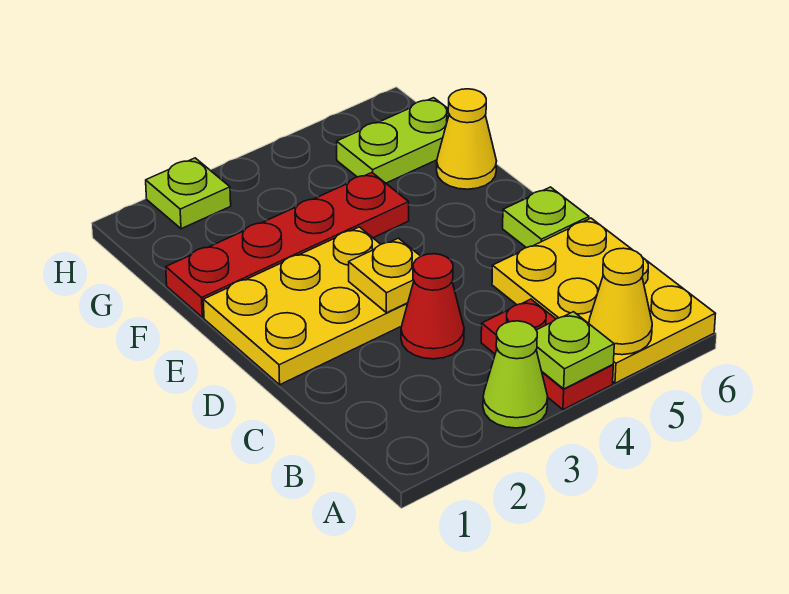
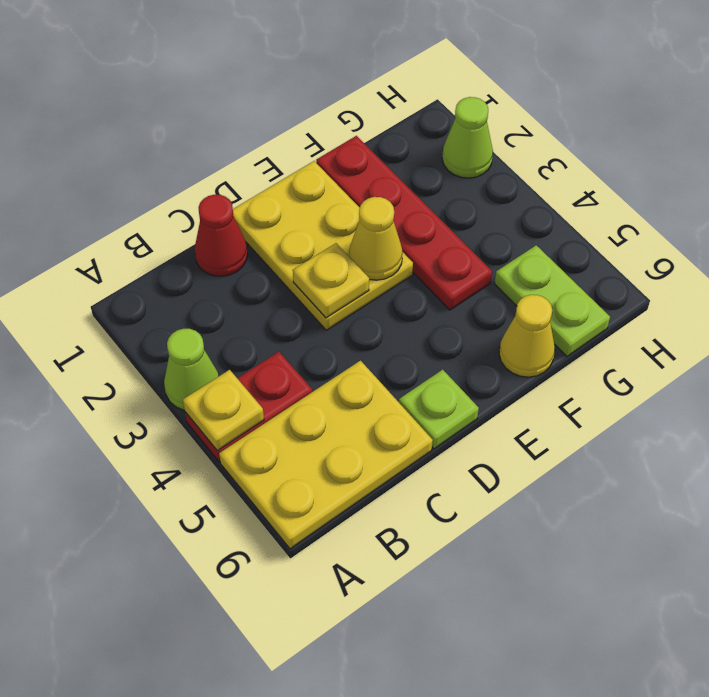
lime plate A4 level 2 -> yellow plate A4 level 2
yellow cone A5 level 2 -> yellow cone E3 level 2
red cone C3 level 1 -> red cone C1 level 1
lime plate H2 level 1 -> lime cone H2 level 1

